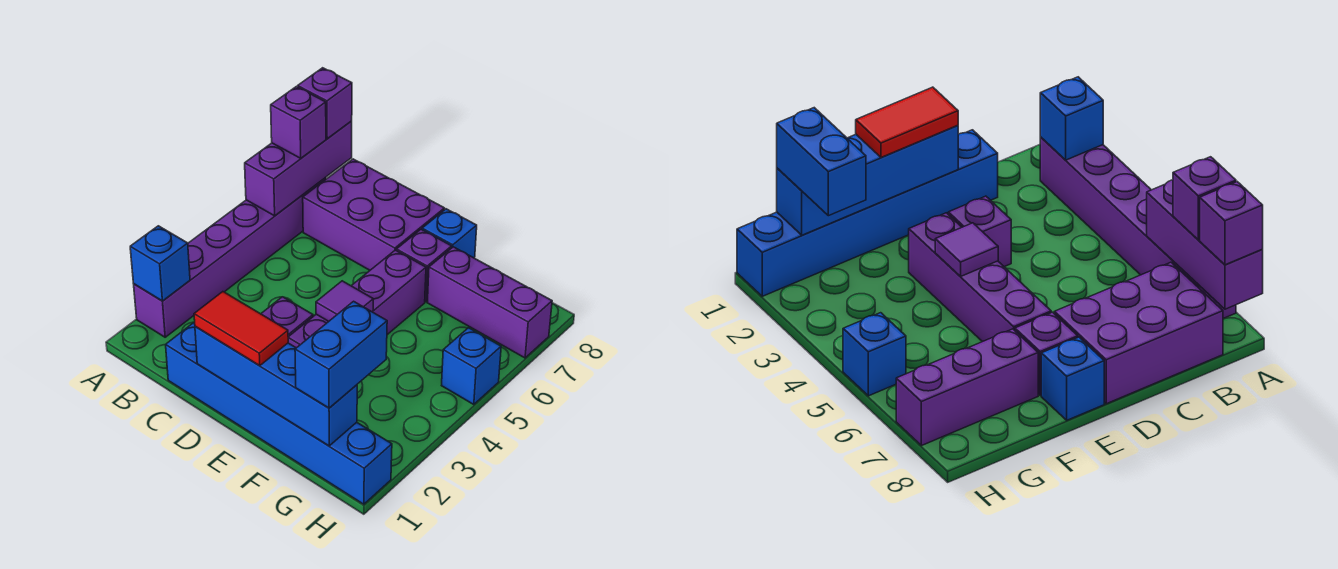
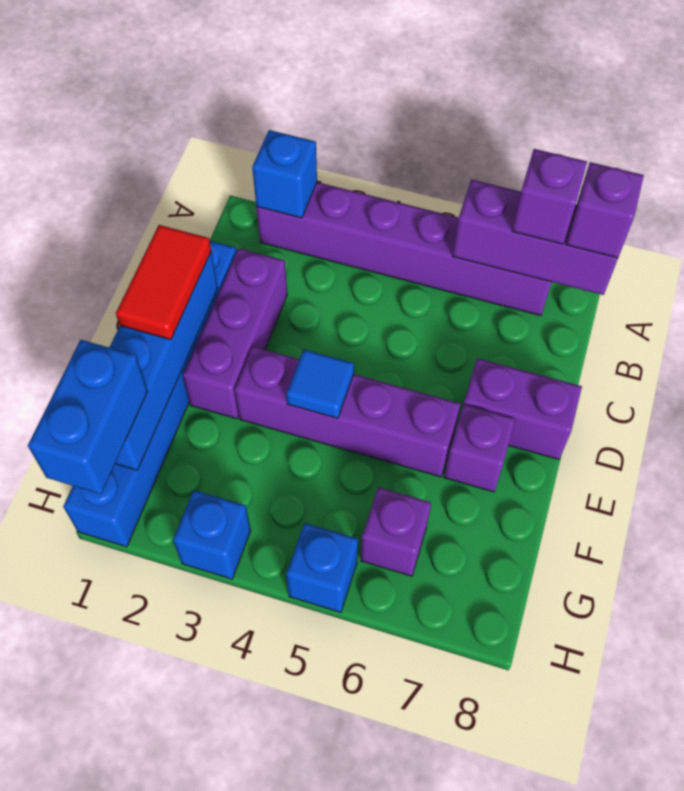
purple brick B7:D8 level 1 -> purple brick D7:D8 level 1
purple brick D3 level 1 -> purple brick G6 level 1
purple tile E4 level 2 -> blue tile E4 level 2
blue brick E8 level 1 -> blue brick H3 level 1
purple brick F7:H7 level 1 -> purple brick C2:E2 level 1
blue brick G1:G2 level 3 -> blue brick G1:H1 level 3

